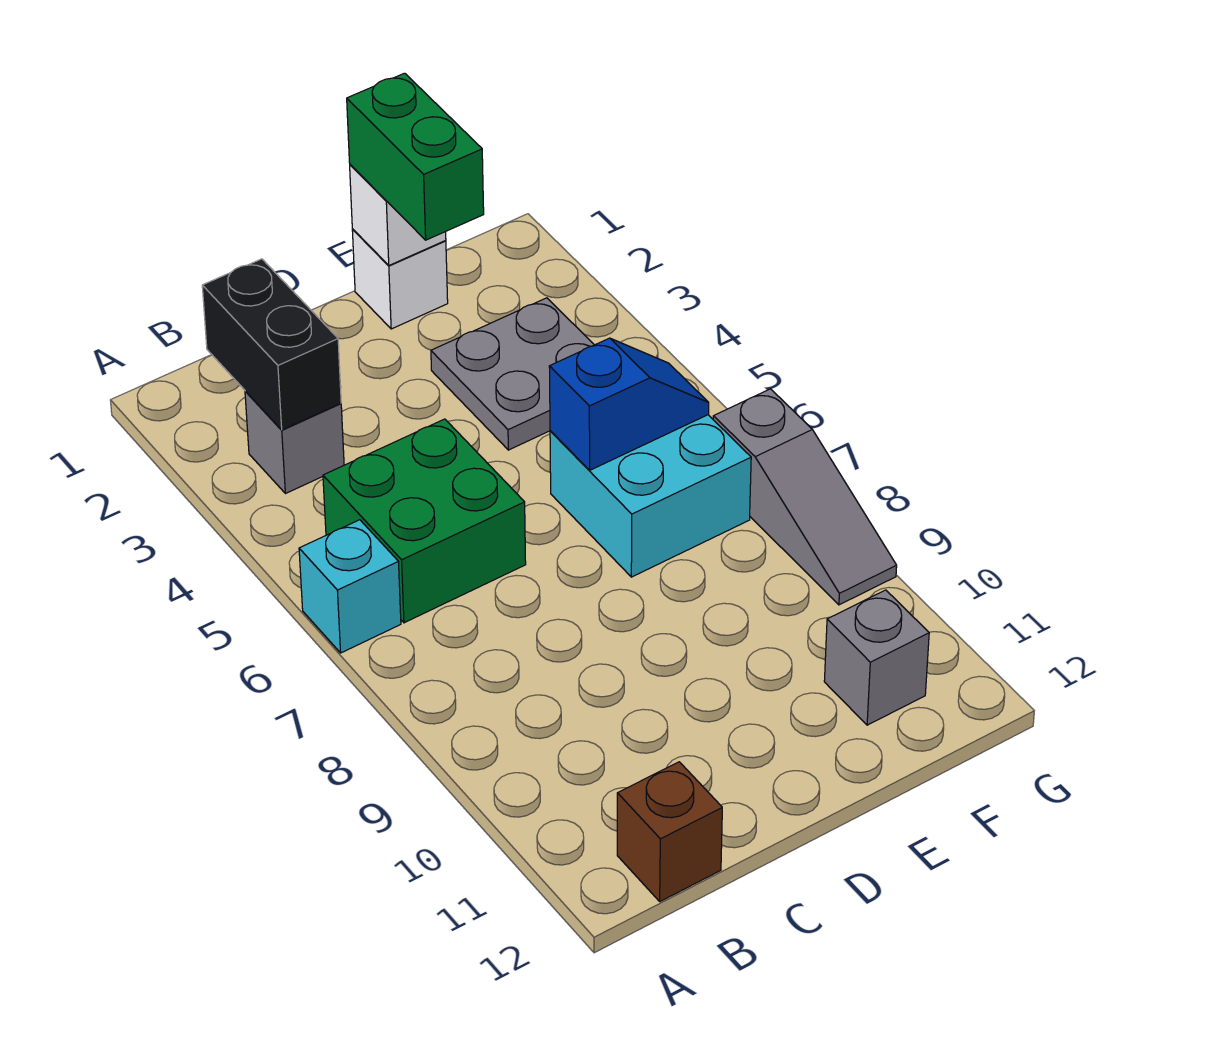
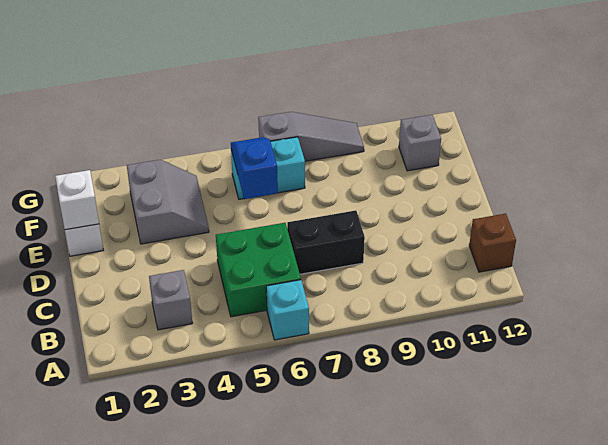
black brick B2:B3 level 2 -> black brick C7:C8 level 1
green brick E1:E2 level 3 -> none
grey plate E3:F4 level 1 -> grey slope E3:F4 level 1 top 3
cyan brick E6:F7 level 1 -> cyan brick F6:F7 level 1

